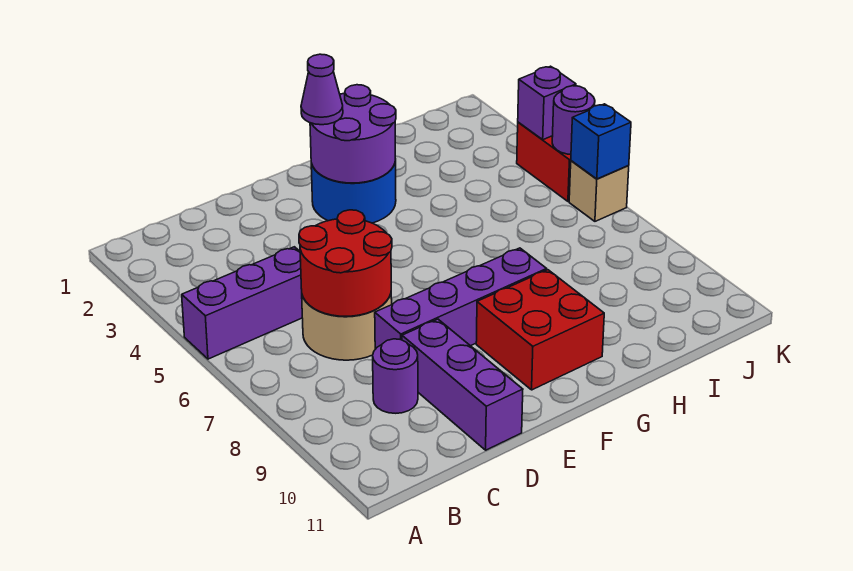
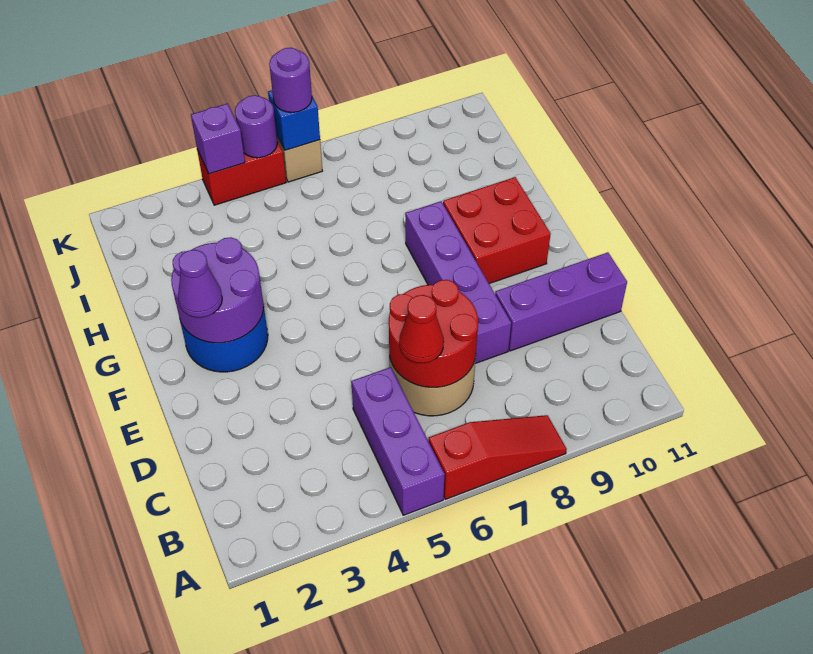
none -> red slope A6:A8 level 1 top 6
none -> red cone C6 level 3
purple round brick C9 level 1 -> purple round brick K6 level 3

